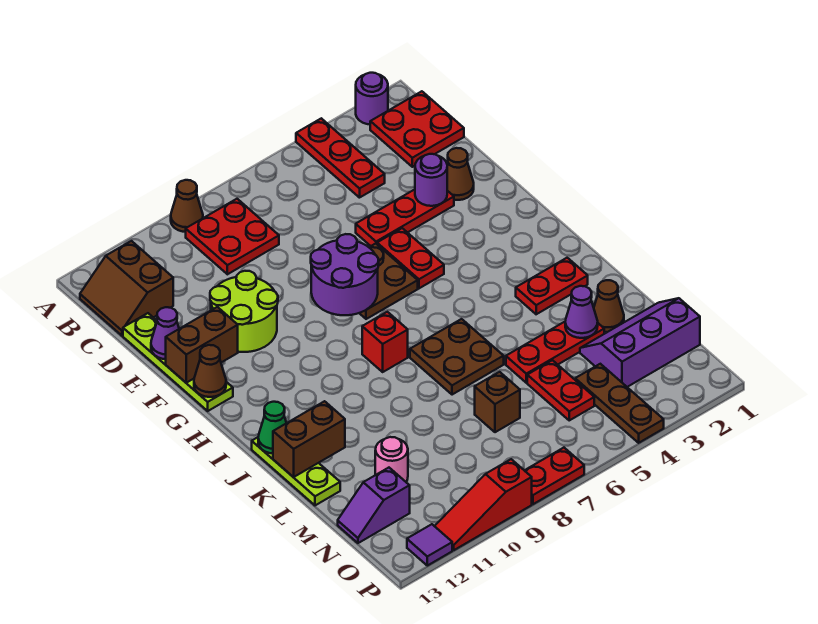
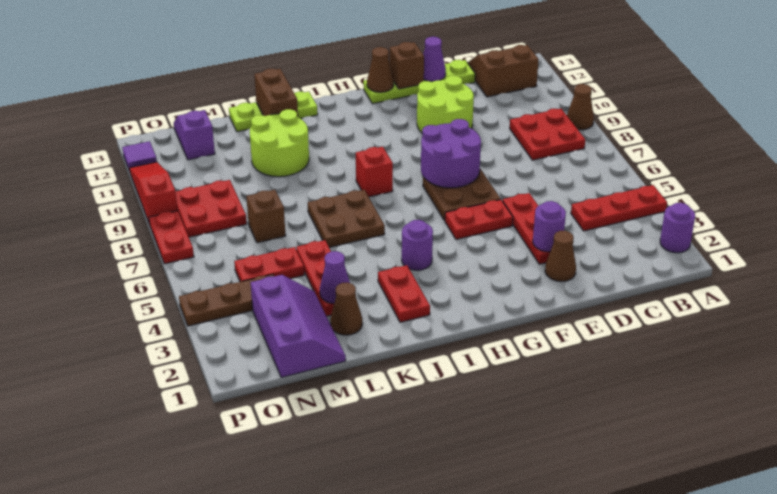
red plate B1:C2 level 1 -> red plate N8:O9 level 1
brown brick F12:F13 level 2 -> brown brick F13 level 2
none -> purple round brick I4 level 1
green cone J13 level 2 -> none
none -> lime round brick K10:L11 level 1
pink round brick M11 level 1 -> none

